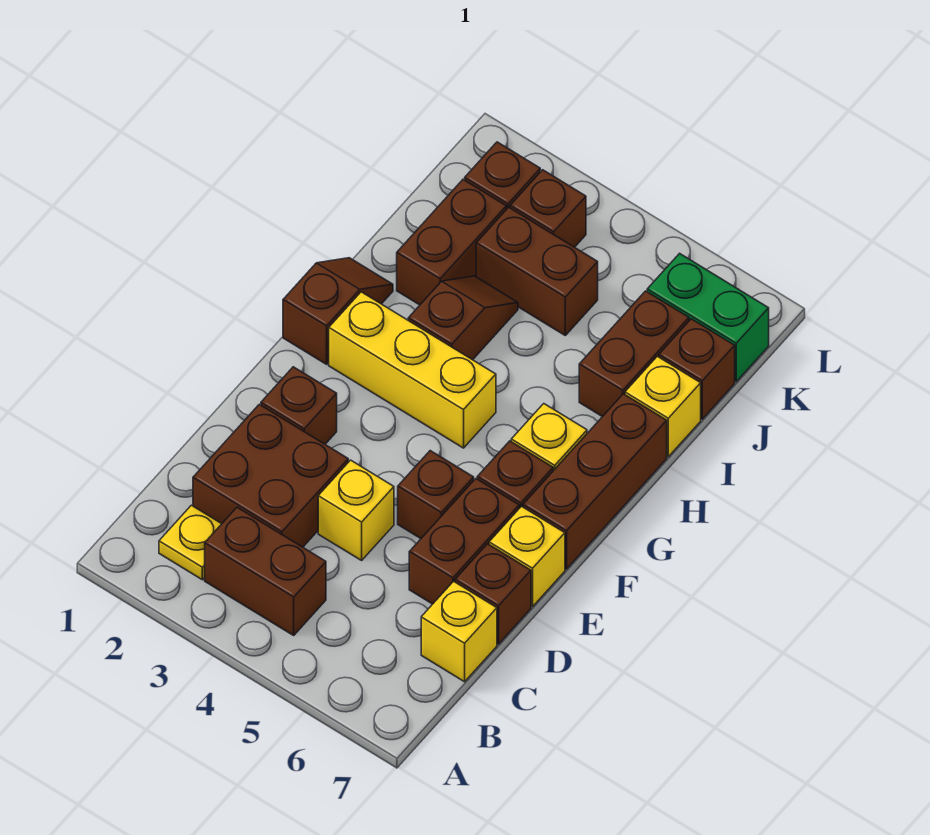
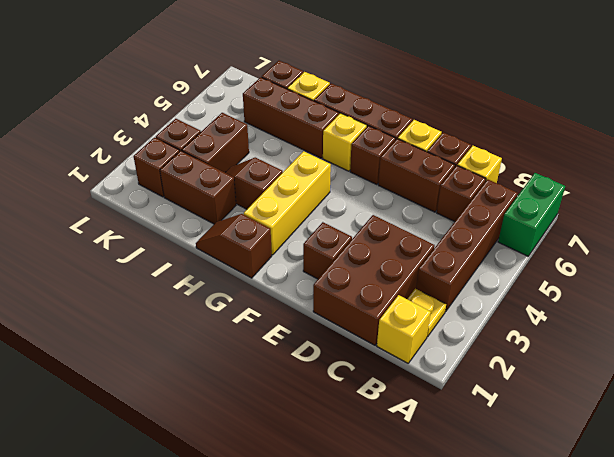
brown brick B3:B4 level 1 -> brown brick B3:B6 level 1
brown brick C2:D3 level 1 -> brown brick C1:D3 level 1
yellow brick D4 level 1 -> yellow brick B1 level 1
brown brick E5 level 1 -> brown brick C6 level 1
brown brick I6:J6 level 1 -> brown brick H6:J6 level 1
green brick K6:K7 level 1 -> green brick A6:A7 level 1

